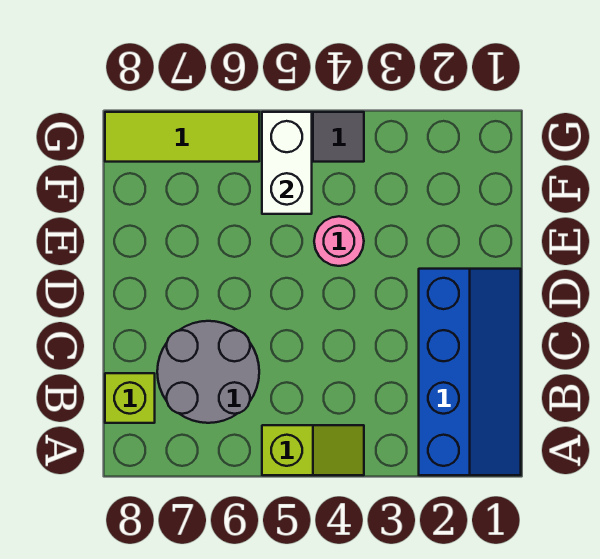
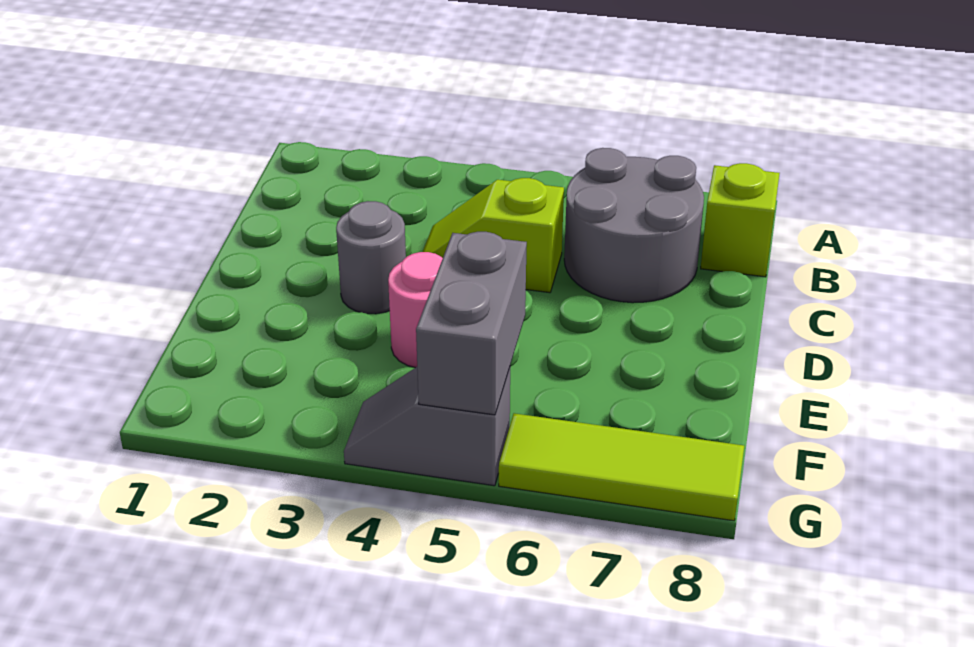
blue slope A1:D2 level 1 top 2 -> none
lime slope A4:A5 level 1 top 5 -> lime slope C4:C5 level 1 top 5
none -> grey round brick D3 level 1
white brick F5:G5 level 2 -> grey brick F5:G5 level 2

